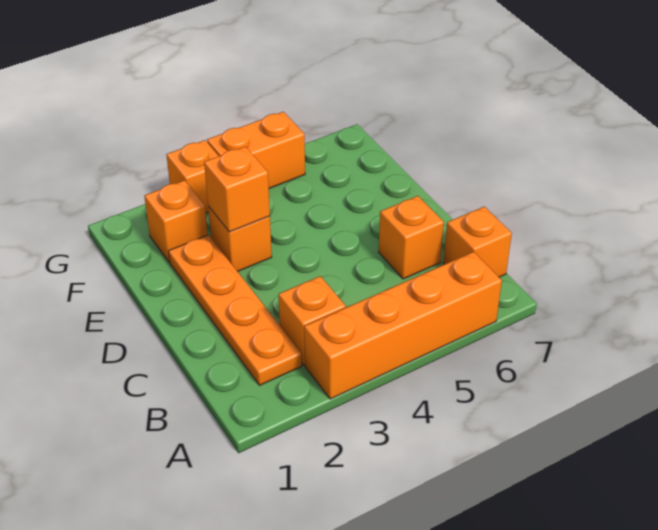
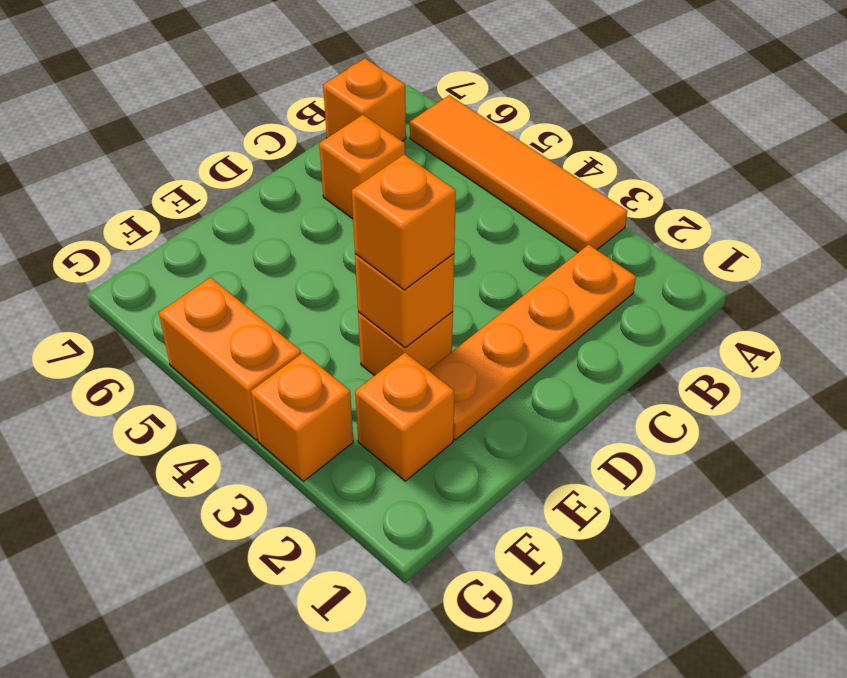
orange brick A3:A6 level 1 -> orange tile A3:A6 level 1
orange brick B3 level 1 -> orange brick E3 level 3

